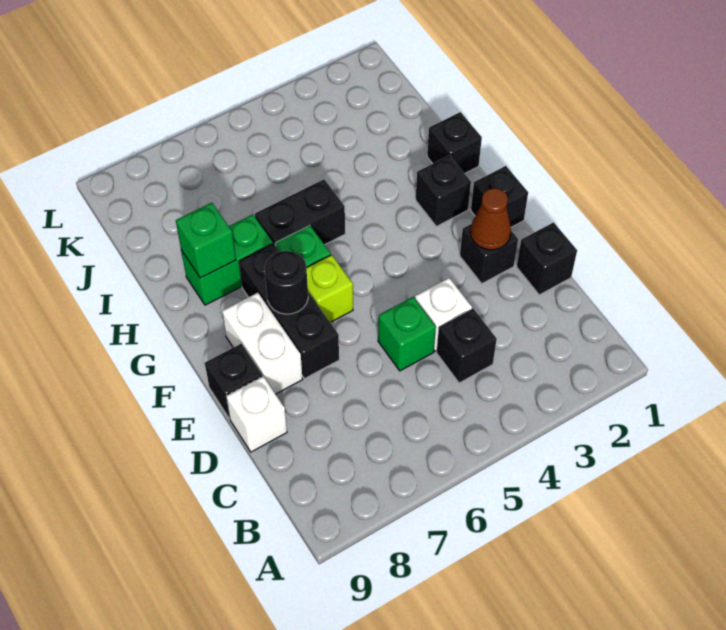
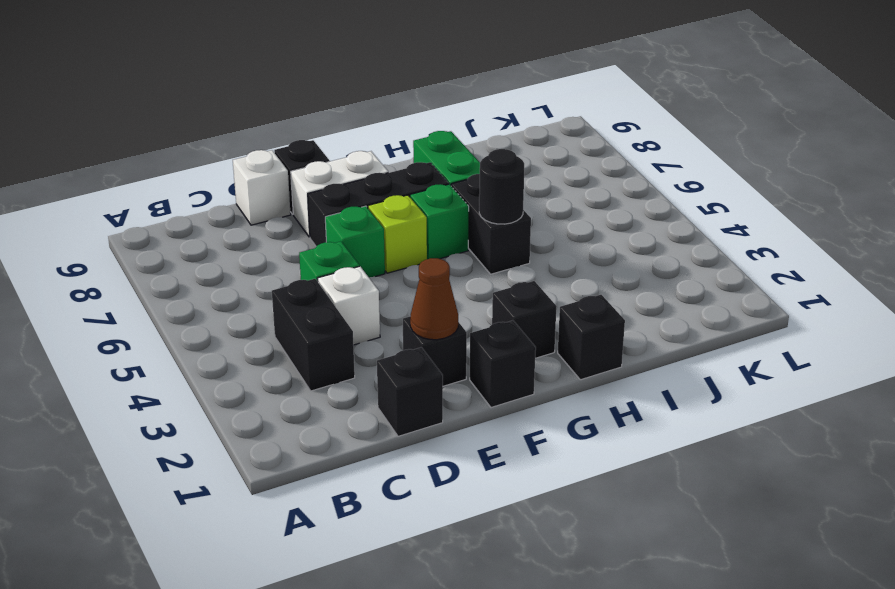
black brick C4 level 1 -> black brick C3:C4 level 1
black round brick F7 level 2 -> black round brick H5 level 2
green brick H8 level 2 -> green brick E6 level 1

